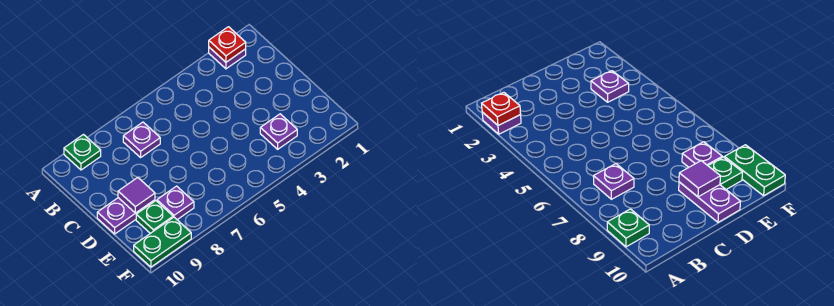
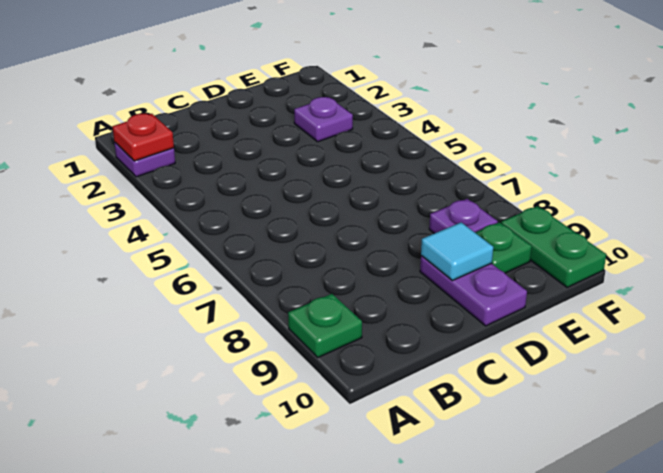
purple plate B7 level 1 -> none
purple tile D9 level 2 -> cyan tile D9 level 2

